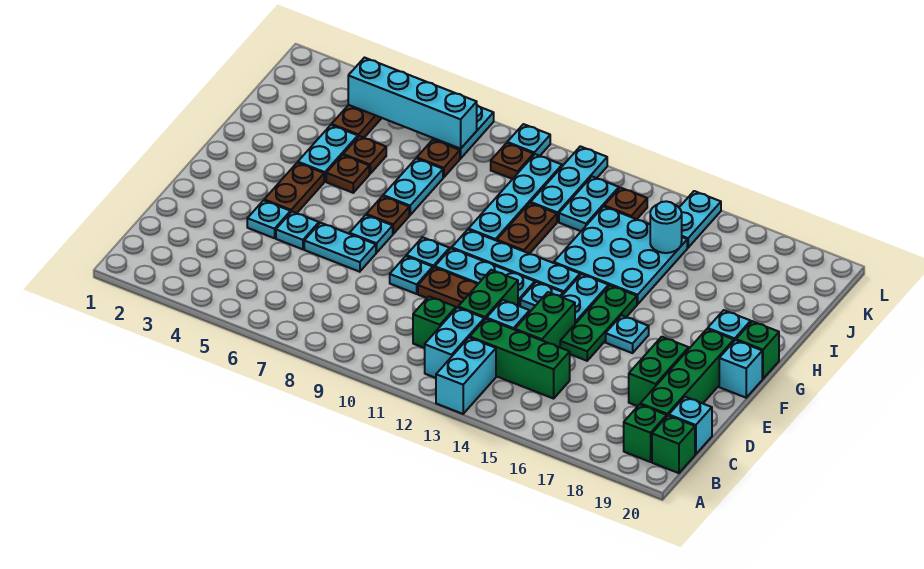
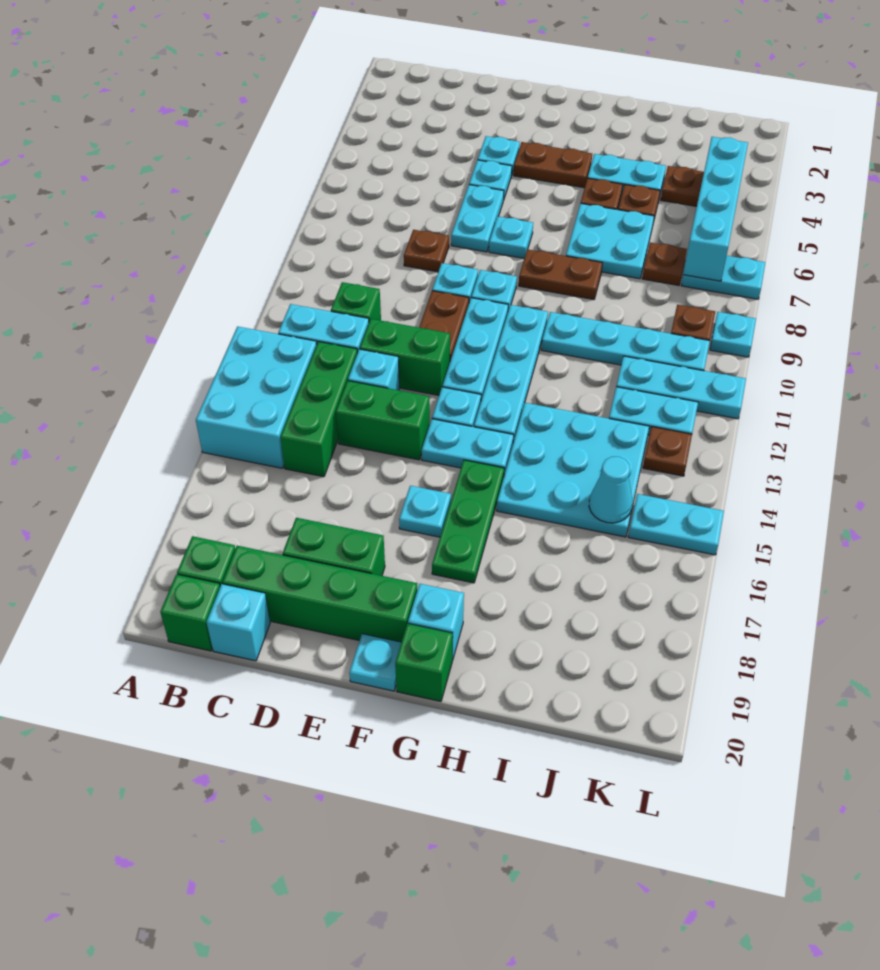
cyan brick A13:B13 level 1 -> cyan brick A13:B15 level 1
green plate E15:G15 level 1 -> green plate G15:G17 level 1
cyan brick F20 level 1 -> cyan plate F20 level 1
brown plate G7 level 1 -> brown plate D8 level 1
cyan plate H7:I7 level 1 -> cyan plate H6:I7 level 1
brown plate H11:I11 level 1 -> brown plate G8:H8 level 1
cyan round brick J15 level 2 -> cyan cone J15 level 2

